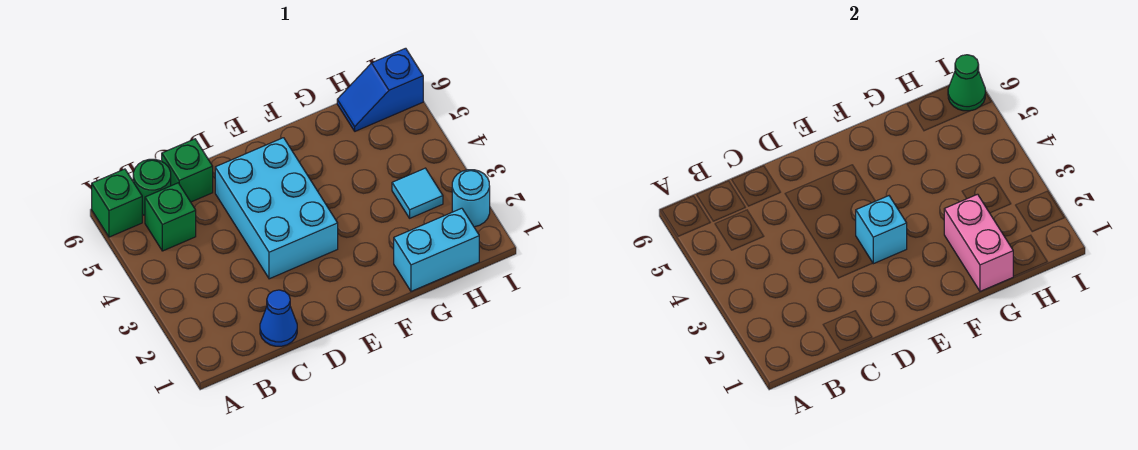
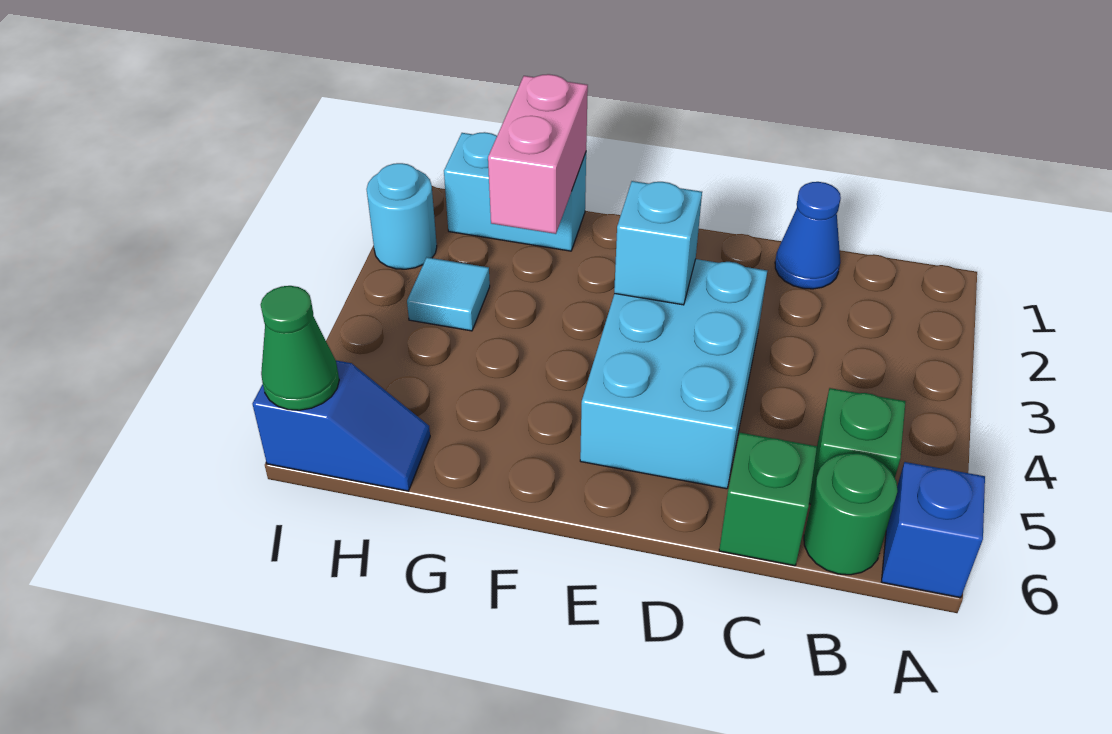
green brick A6 level 1 -> blue brick A6 level 1

